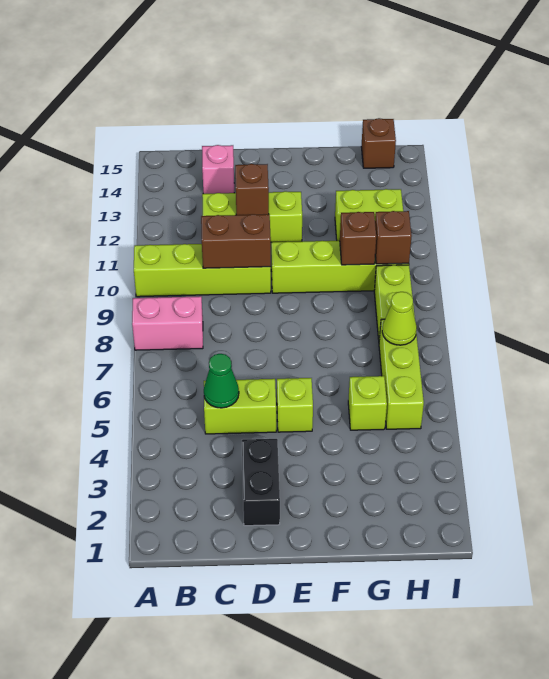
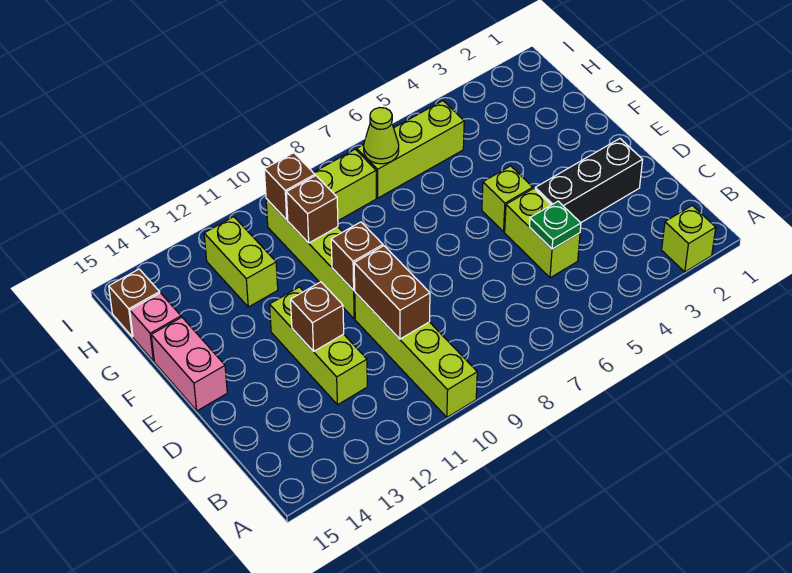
pink brick A8:B8 level 1 -> pink brick E15:F15 level 1
green cone C5 level 2 -> green plate C5 level 2
pink brick C14 level 1 -> pink brick G15 level 1
black brick D2:D3 level 1 -> black brick D2:D4 level 1
none -> brown brick E10 level 2
lime brick G5 level 1 -> lime brick A2 level 1

